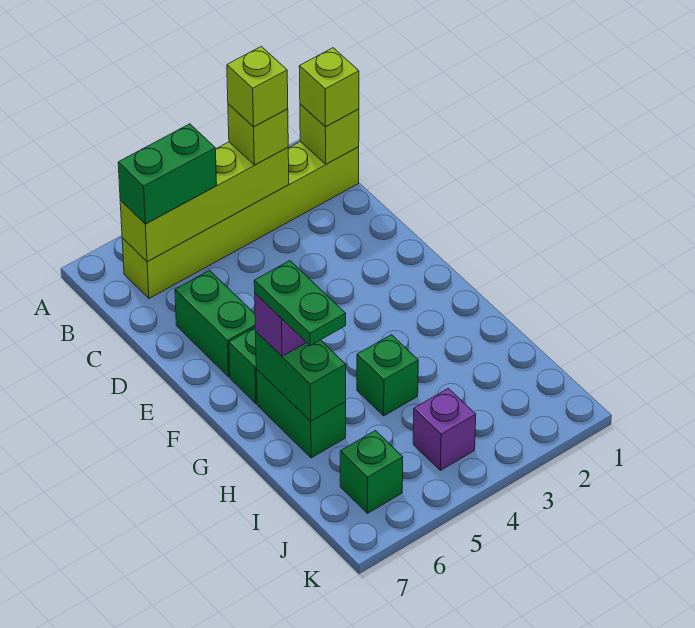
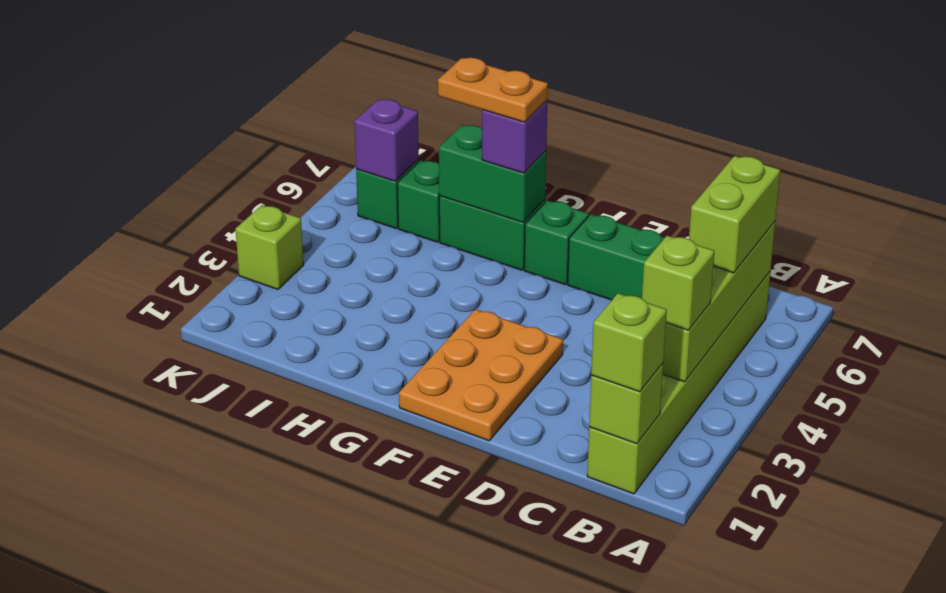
lime brick B3 level 4 -> lime brick K3 level 1
green brick B5:B6 level 3 -> lime brick B5:B6 level 3
none -> orange plate E1:F3 level 1
green plate G6:H6 level 4 -> orange plate G6:H6 level 4
green brick H4 level 1 -> green brick I6 level 1
purple brick J4 level 1 -> purple brick J6 level 2

